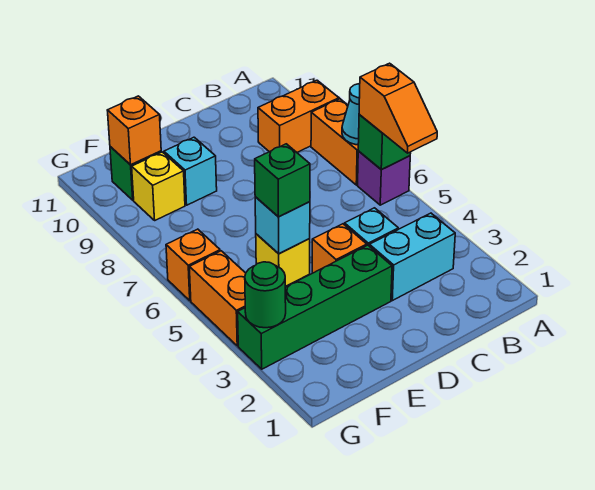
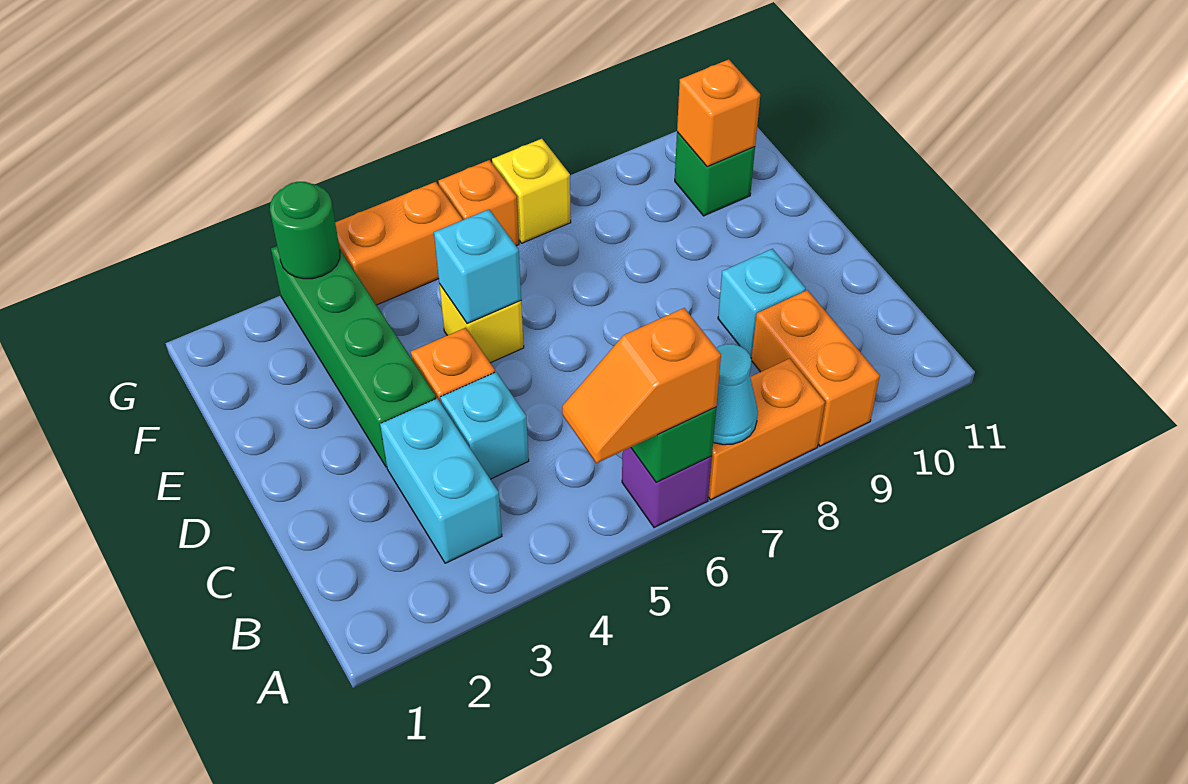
green brick E5 level 3 -> none
cyan brick E9 level 1 -> cyan brick C9 level 1
yellow brick F9 level 1 -> yellow brick G7 level 1

